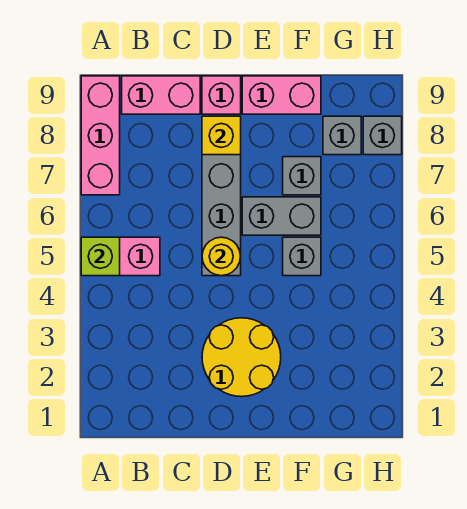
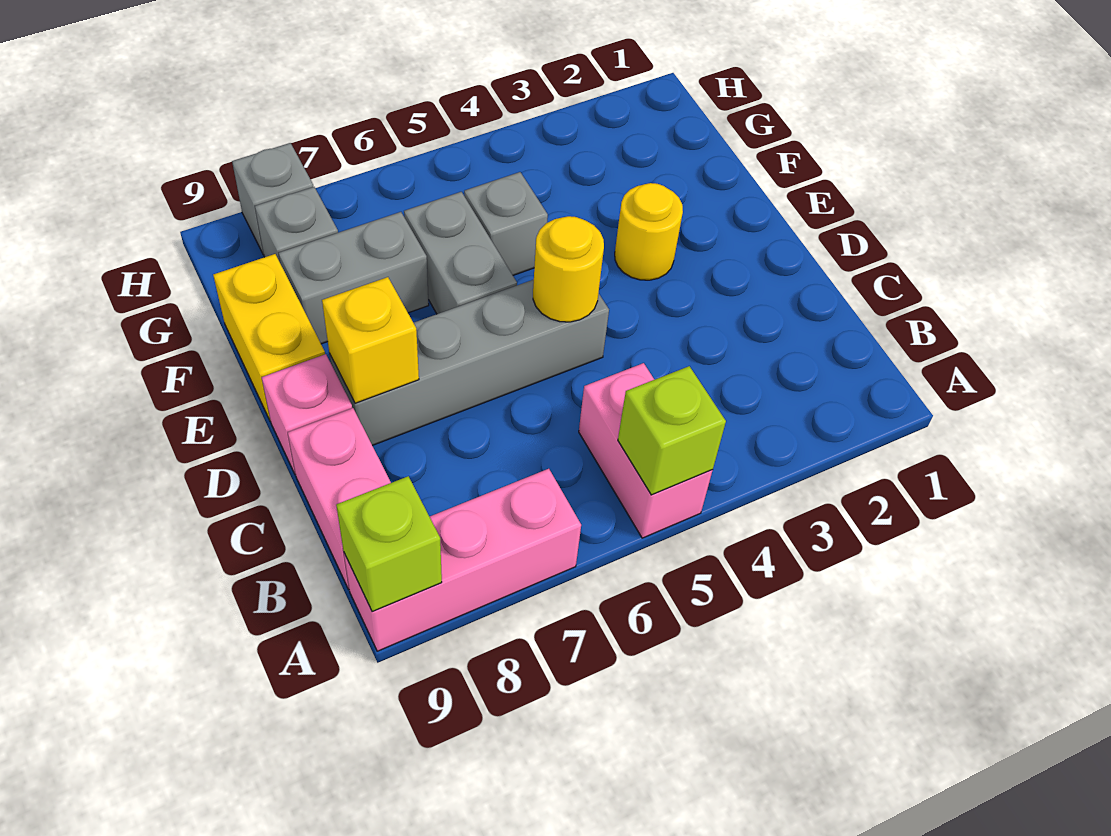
none -> lime brick A9 level 2
yellow round brick D2:E3 level 1 -> yellow round brick E3 level 1
pink brick E9:F9 level 1 -> yellow brick E9:F9 level 1
grey brick F7 level 1 -> grey brick F7:F8 level 1

